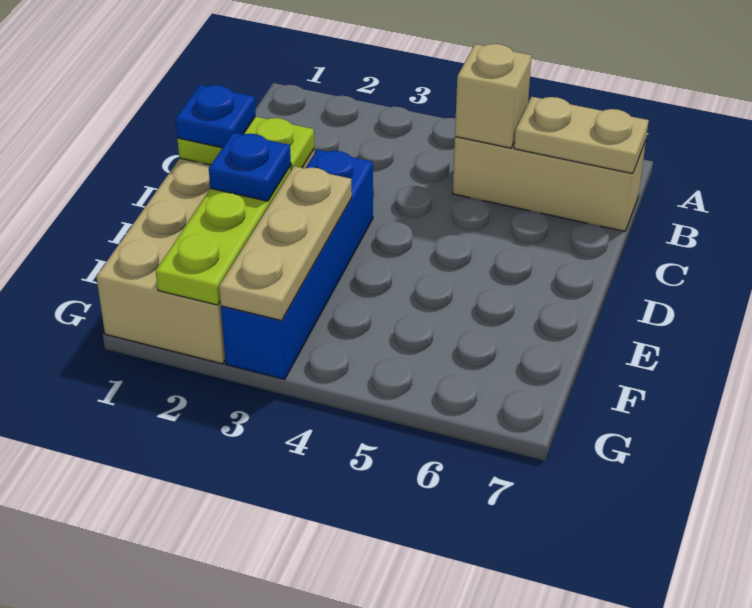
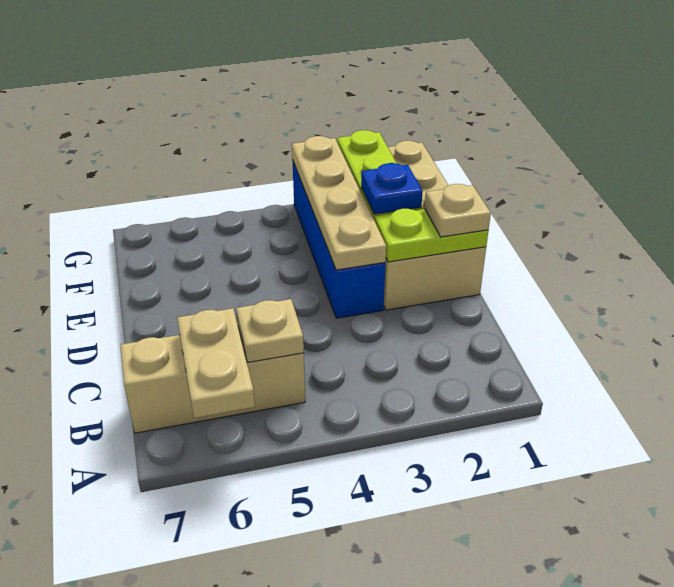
tan brick B5 level 2 -> tan plate B5 level 2
tan plate B6:B7 level 2 -> tan plate A6:B6 level 2
blue plate D1 level 3 -> tan plate D1 level 3
tan plate E3:G3 level 2 -> tan plate D3:G3 level 2

